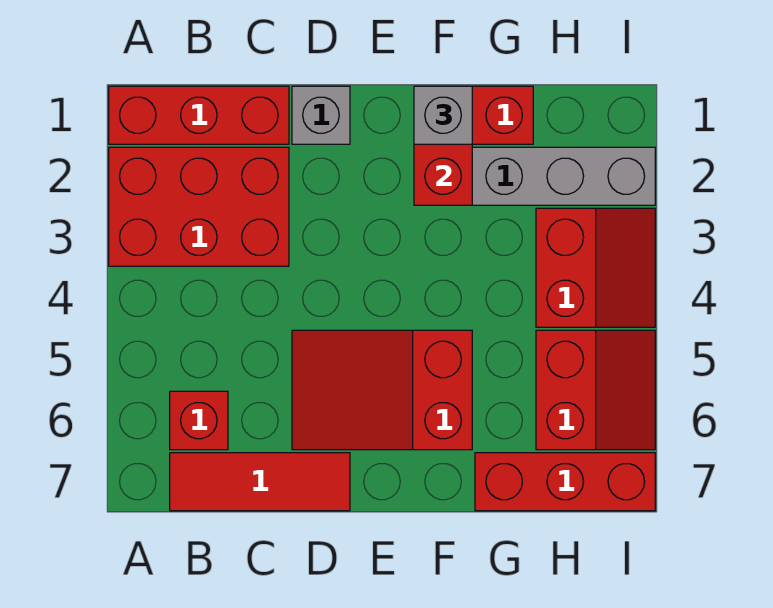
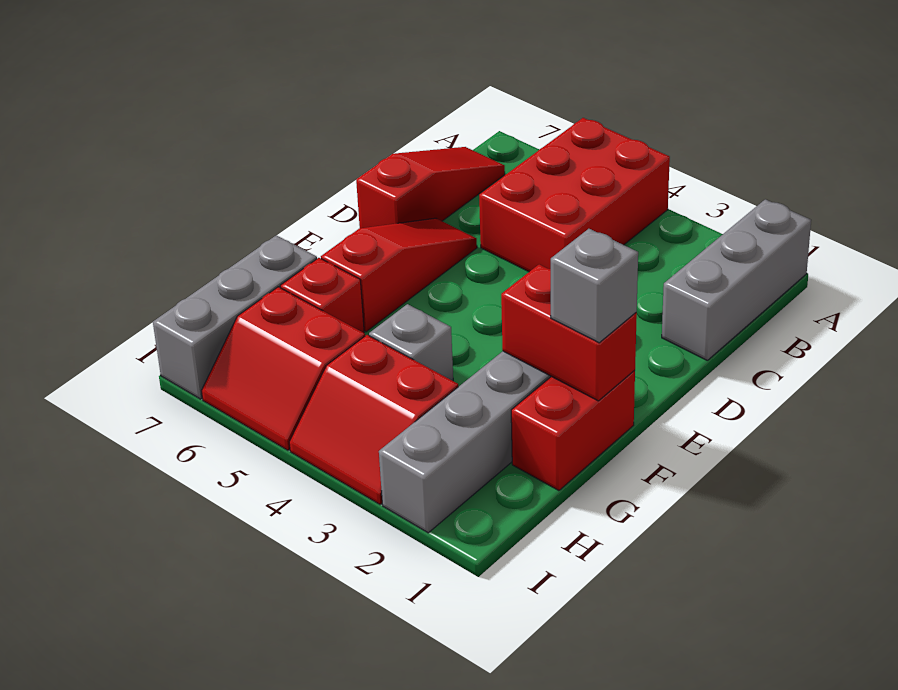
red brick A1:C1 level 1 -> grey brick A1:C1 level 1
red brick A2:C3 level 1 -> red brick A4:C5 level 1
red brick B6 level 1 -> red brick G6 level 1
red tile B7:D7 level 1 -> red slope B7:D7 level 1 top D
grey brick D1 level 1 -> grey brick G4 level 1
red slope D5:F6 level 1 top F -> red slope D6:F6 level 1 top F
red brick G7:I7 level 1 -> grey brick G7:I7 level 1

